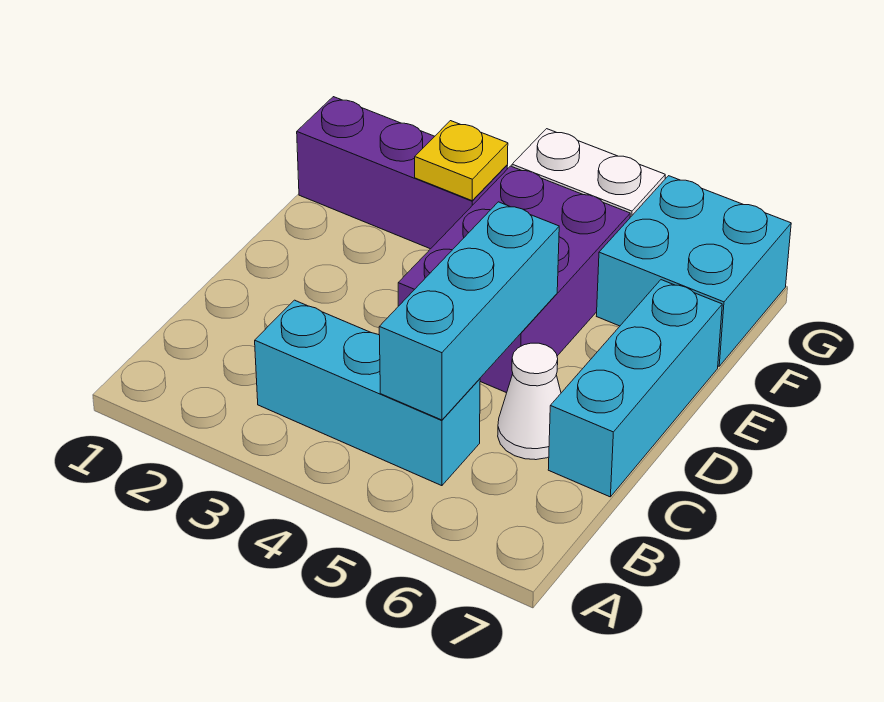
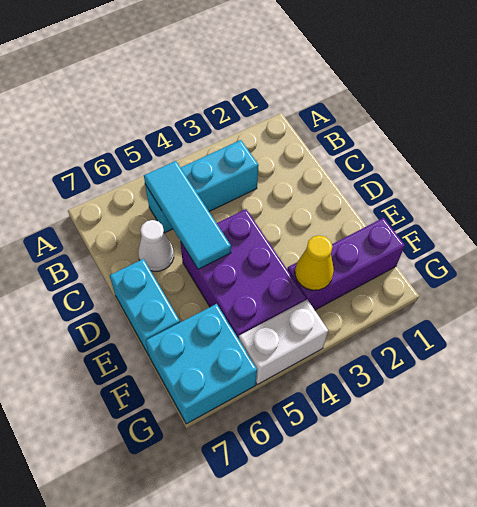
cyan brick B5:D5 level 2 -> cyan tile B5:D5 level 2
cyan brick C7:E7 level 1 -> cyan brick D7:E7 level 1
yellow plate F3 level 2 -> yellow cone F3 level 2

